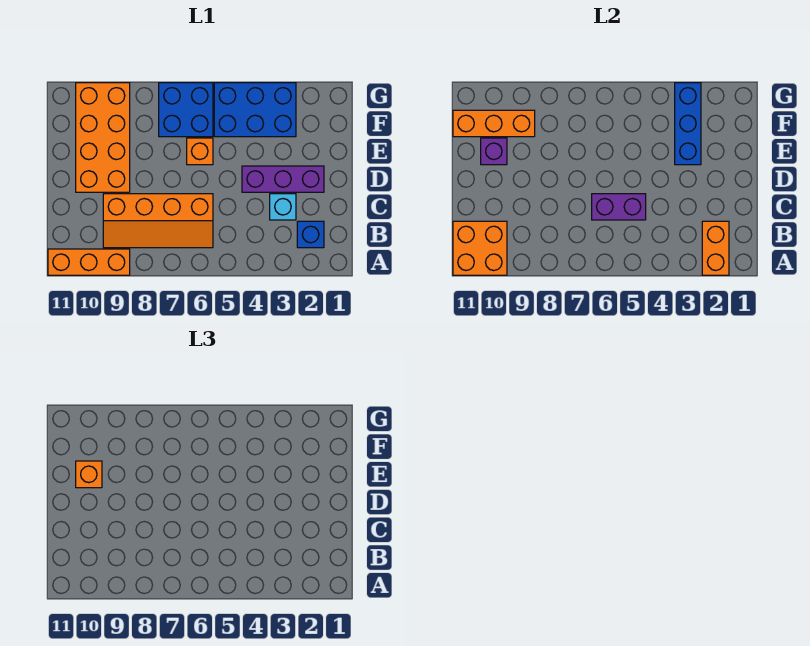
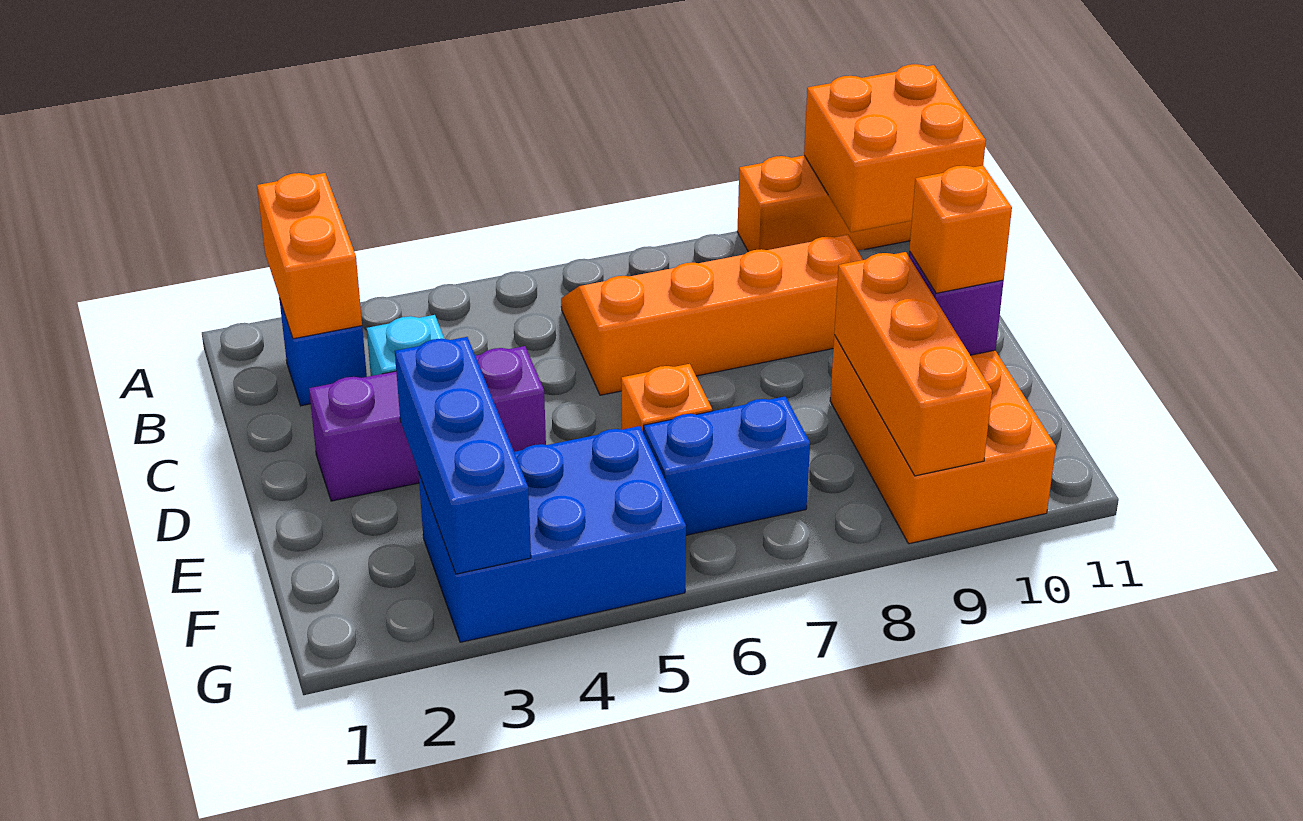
purple brick C5:C6 level 2 -> none
orange brick D9:G10 level 1 -> orange brick E9:G10 level 1
blue brick F6:G7 level 1 -> blue brick F6:F7 level 1
orange brick F9:F11 level 2 -> orange brick E9:G9 level 2

